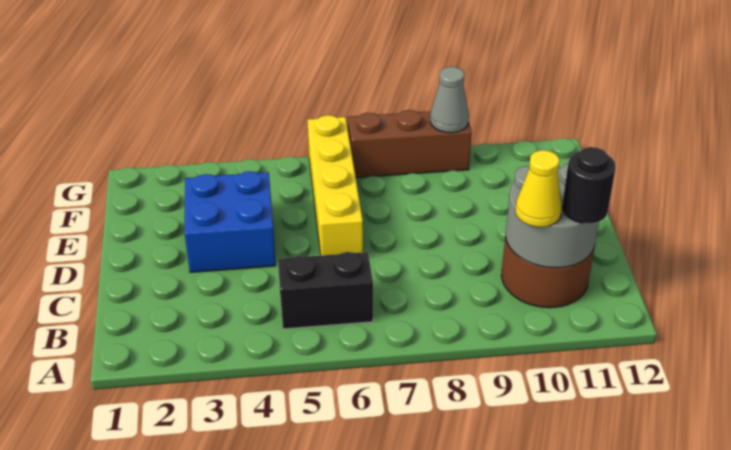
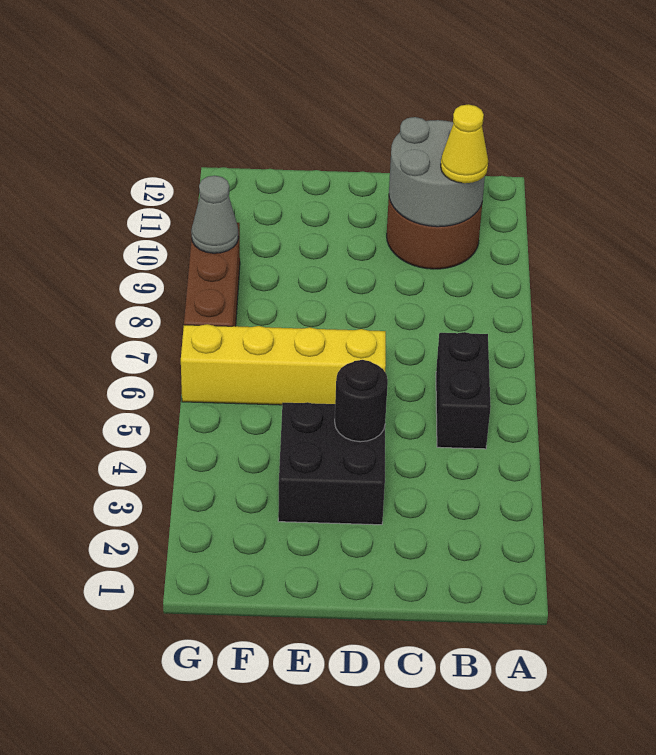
black round brick B11 level 3 -> black round brick D4 level 2
blue brick D3:E4 level 1 -> black brick D3:E4 level 1

